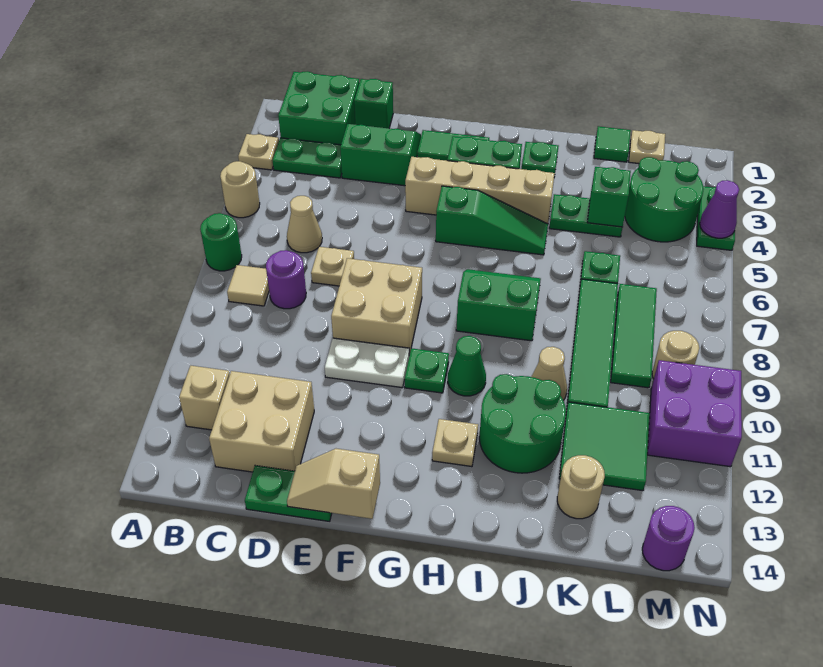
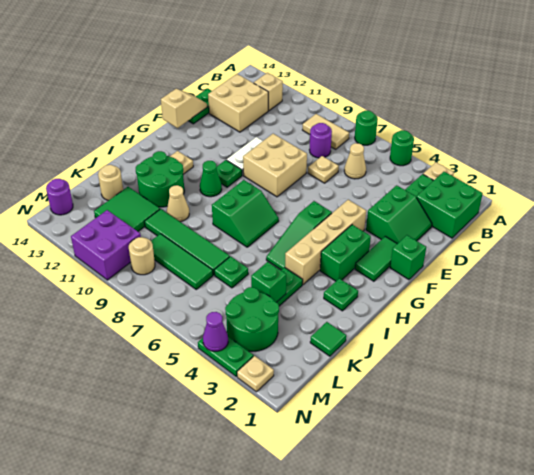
tan round brick A5 level 1 -> green round brick A5 level 1
tan tile B8 level 1 -> tan tile B8:B9 level 1
green brick D1 level 1 -> green brick F1 level 1
tan plate L1 level 1 -> tan plate N2 level 1

